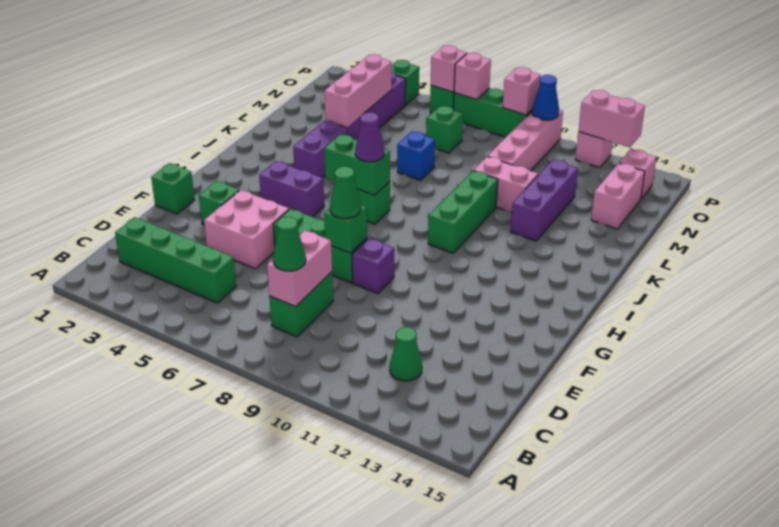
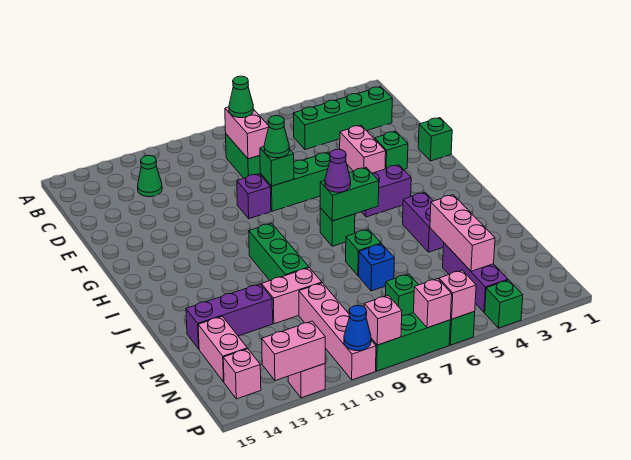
pink brick E4:F5 level 1 -> pink brick E4:F4 level 1
none -> green brick K7 level 1
purple brick K12:M12 level 1 -> purple brick L12:L14 level 1

